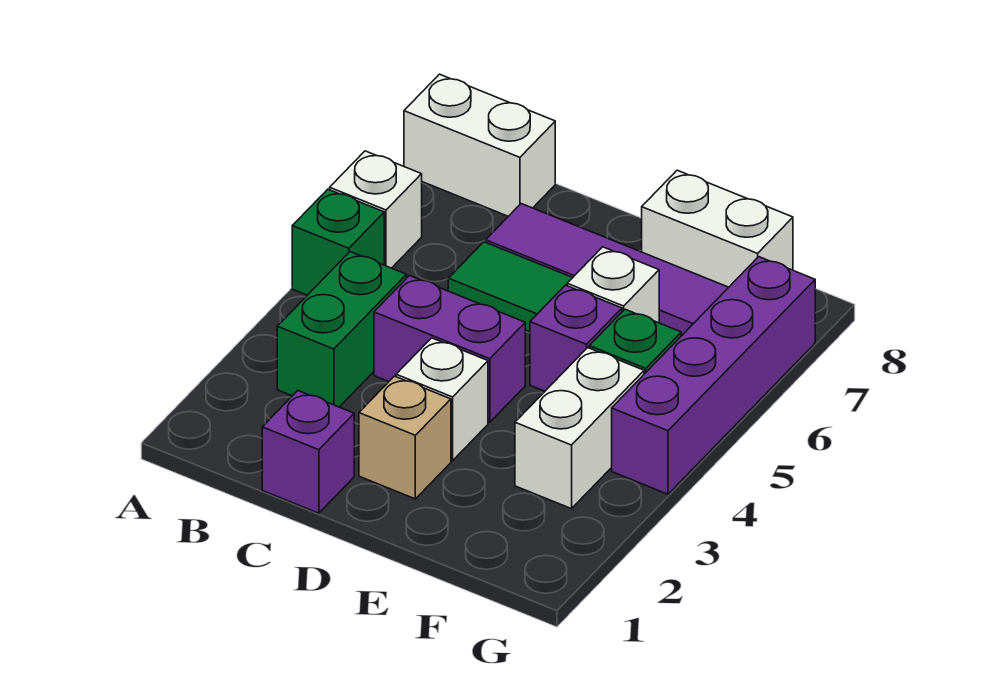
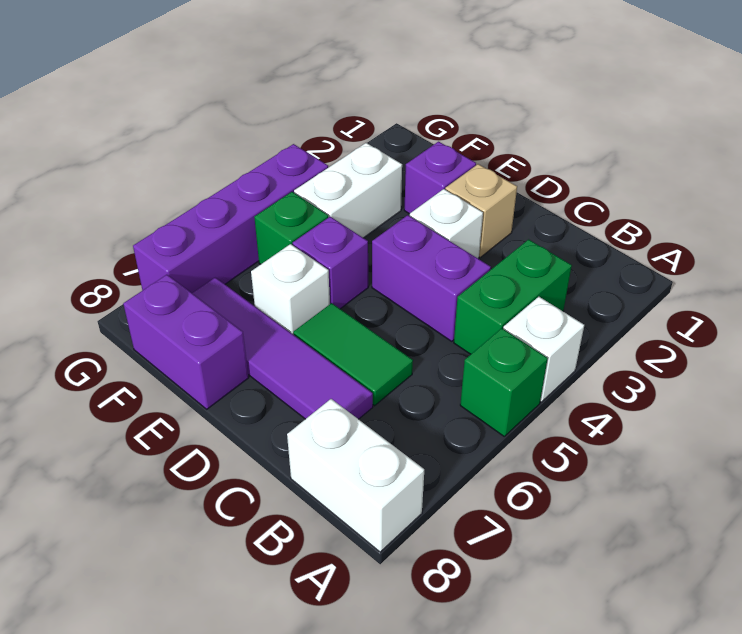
white brick A6 level 1 -> white brick A4 level 1
purple brick C1 level 1 -> purple brick E2 level 1
white brick E8:F8 level 1 -> purple brick E8:F8 level 1

